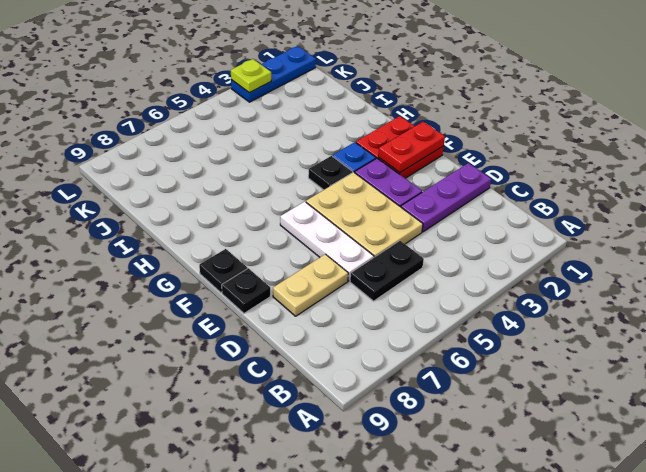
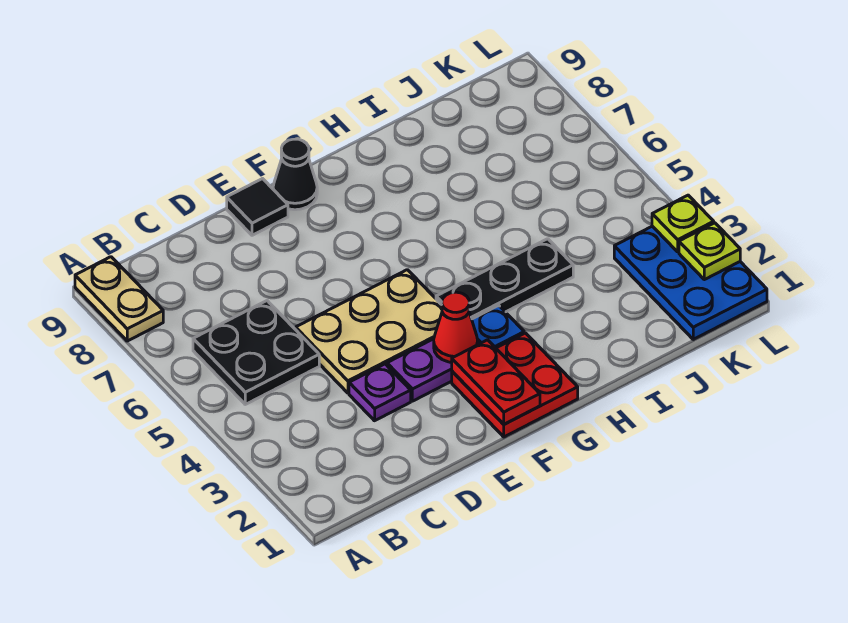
black plate C5:C6 level 1 -> black plate B5:C6 level 1
purple plate D1:D3 level 1 -> purple plate D3 level 1
white plate D6:F6 level 1 -> none
tan plate D7:D8 level 1 -> tan plate A8:A9 level 1
black plate E9 level 1 -> black tile E9 level 1
none -> red cone F3 level 2
black plate F9 level 1 -> black cone F9 level 1
black plate G4 level 1 -> black plate G4:I4 level 1
blue plate L1:L3 level 1 -> blue plate K1:L3 level 1
none -> lime plate L2 level 2

